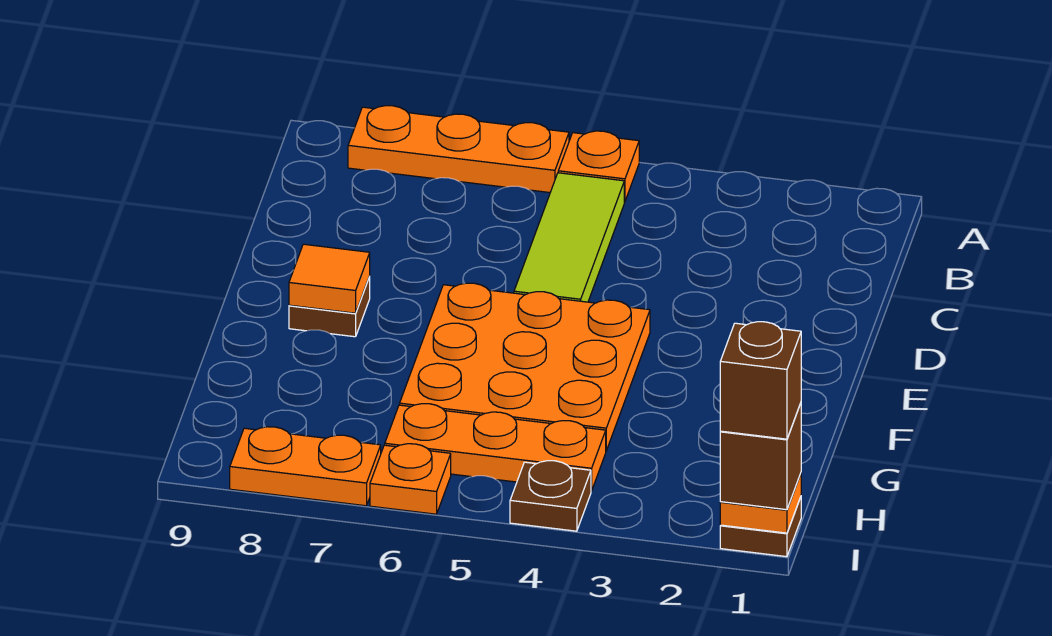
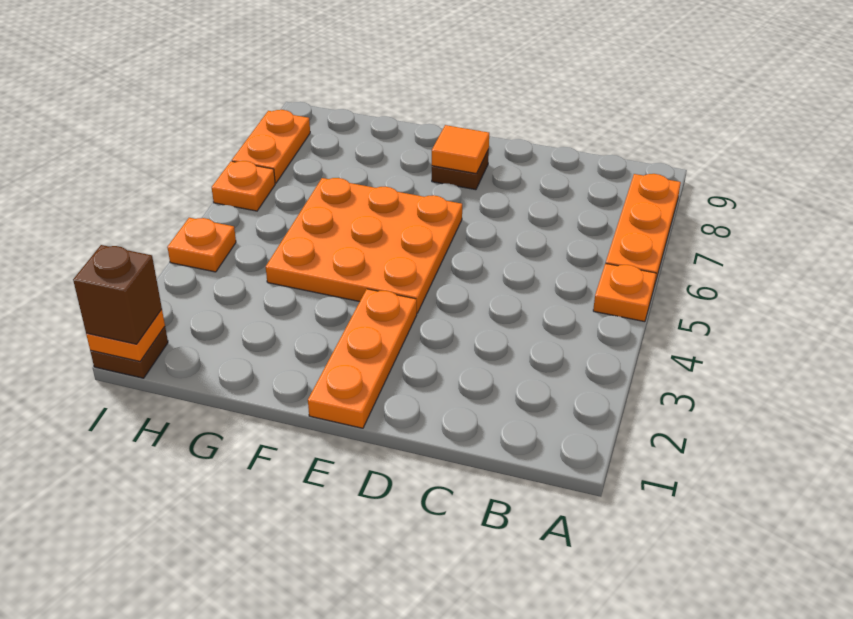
lime tile B5:D5 level 1 -> none
orange plate H4:H6 level 1 -> orange plate E1:E3 level 1
brown brick I1 level 4 -> none
brown plate I4 level 1 -> orange plate I4 level 1

